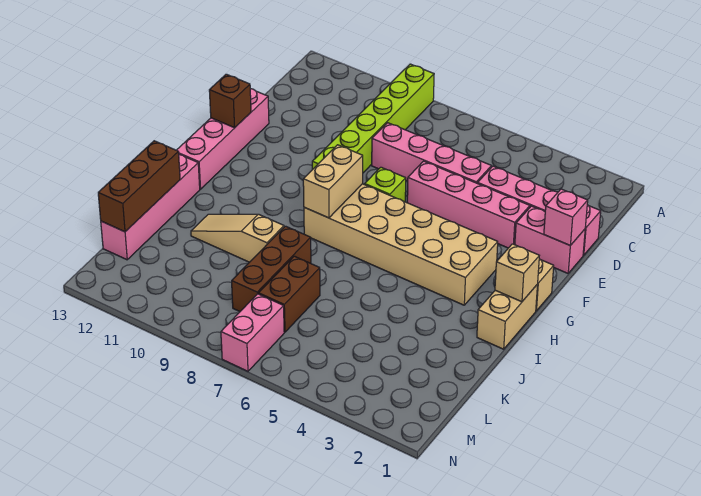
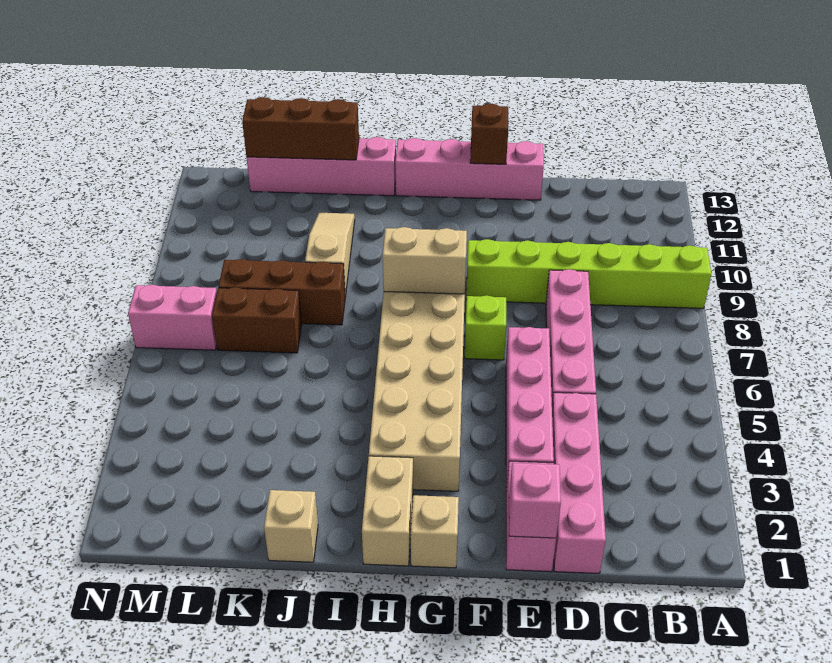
tan brick H1:I1 level 1 -> tan brick H1:H2 level 1
tan brick H1 level 2 -> tan brick J1 level 1

